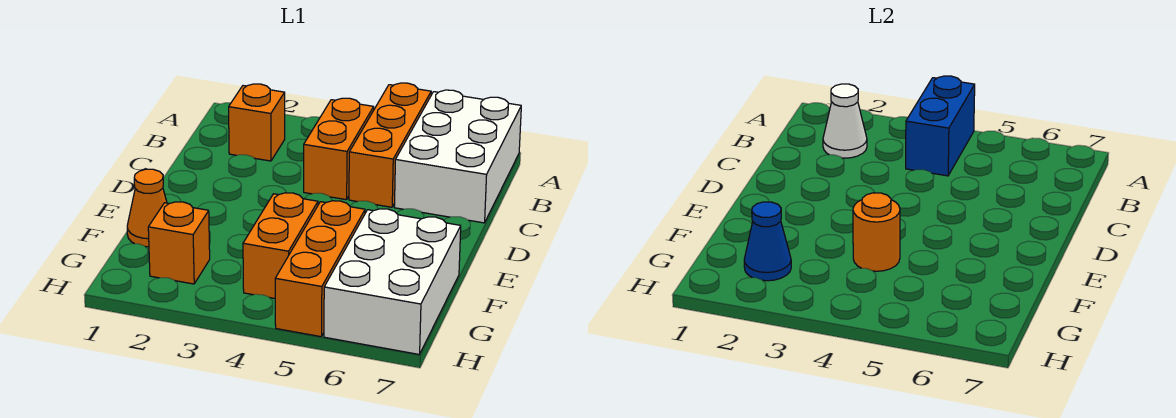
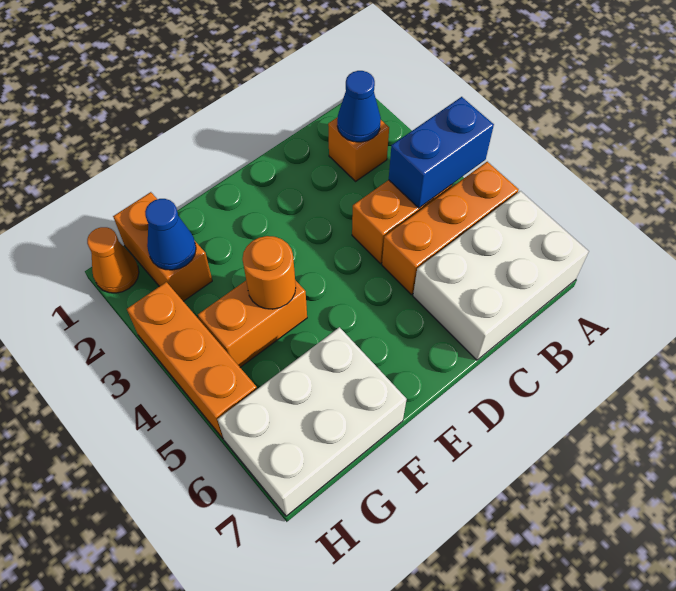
white cone B2 level 2 -> blue cone B2 level 2
orange cone F1 level 1 -> orange cone H1 level 1
orange brick F5:H5 level 1 -> orange brick H3:H5 level 1
orange brick G2 level 1 -> orange brick G1:G2 level 1

